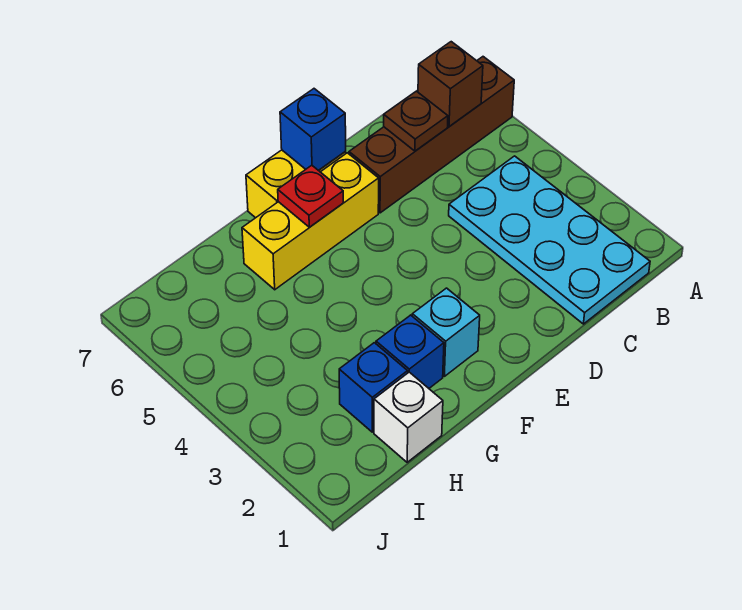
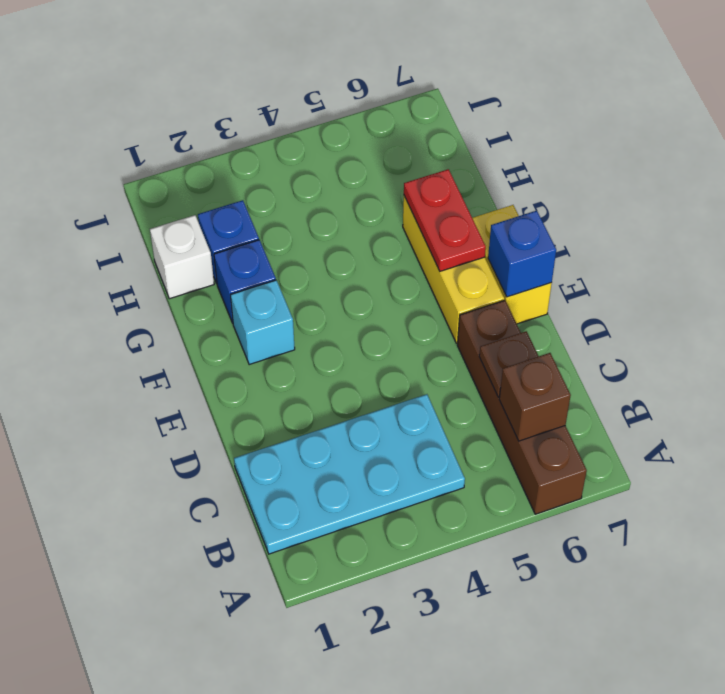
red plate F6 level 2 -> red plate F6:G6 level 2

